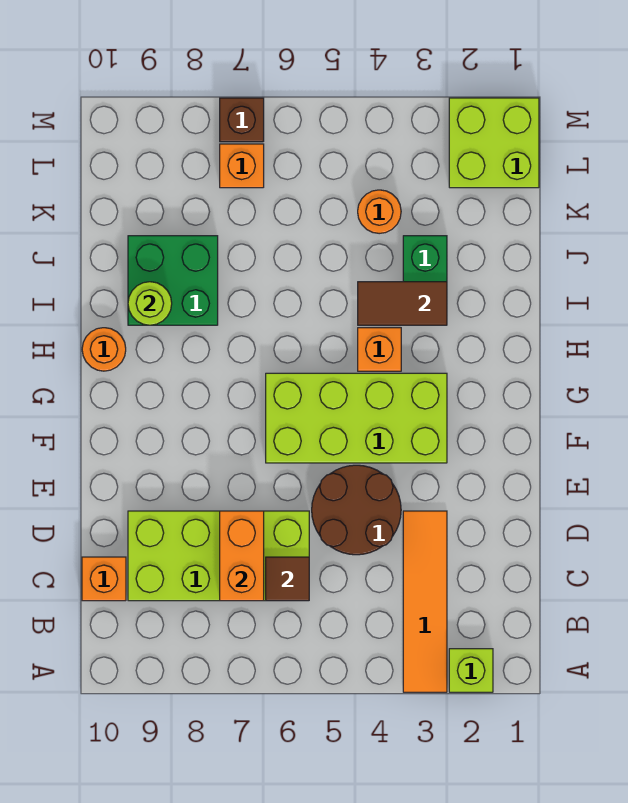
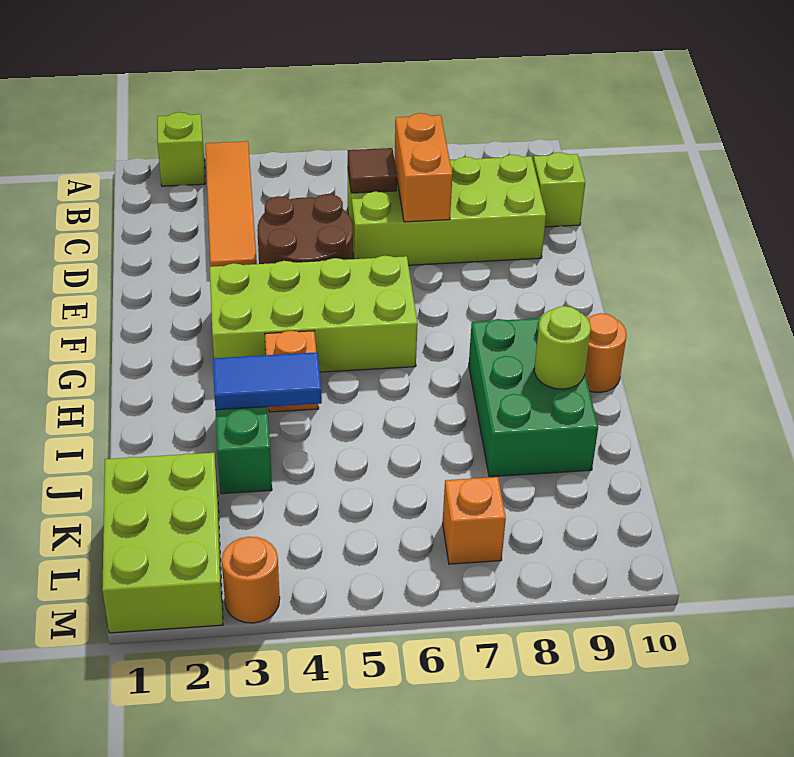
orange brick C10 level 1 -> lime brick C10 level 1
brown tile I3:I4 level 2 -> blue tile I3:I4 level 2
green brick I8:J9 level 1 -> green brick H8:J9 level 1
orange round brick K4 level 1 -> orange round brick M3 level 1
lime brick L1:M2 level 1 -> lime brick K1:M2 level 1
brown brick M7 level 1 -> none

